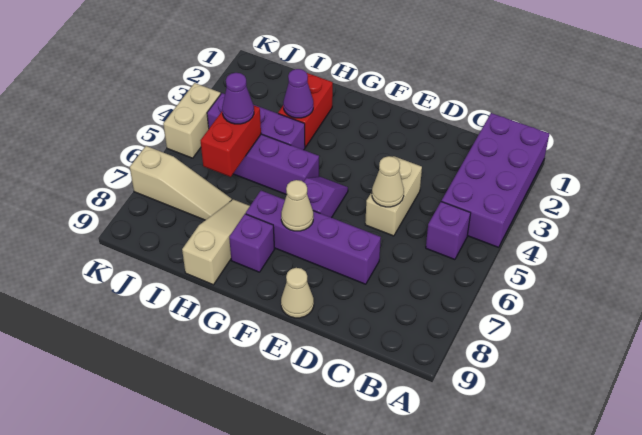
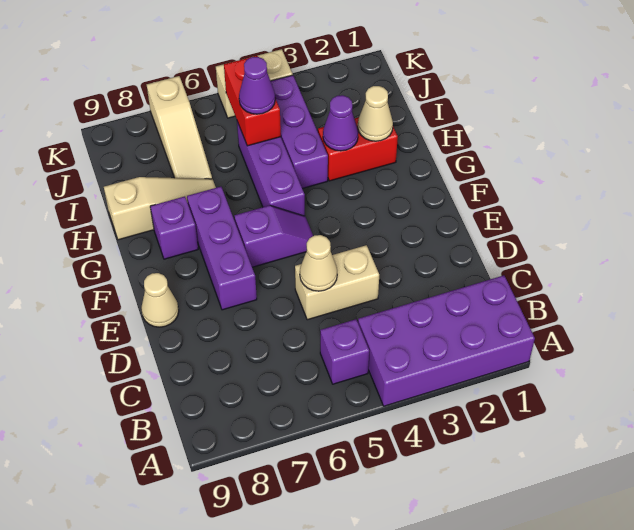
purple brick D7:G7 level 1 -> purple brick E7:G7 level 1
tan cone F7 level 2 -> tan cone H2 level 2
red brick I5:I6 level 2 -> red brick I5:J5 level 2

